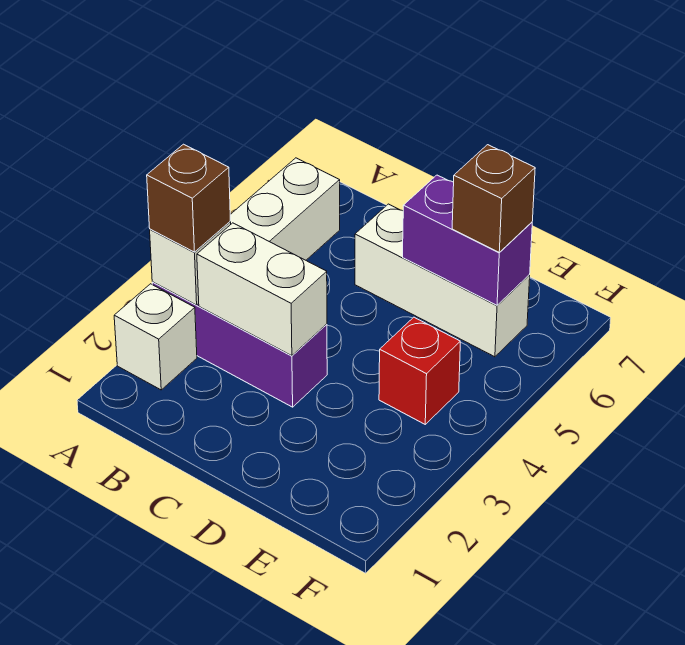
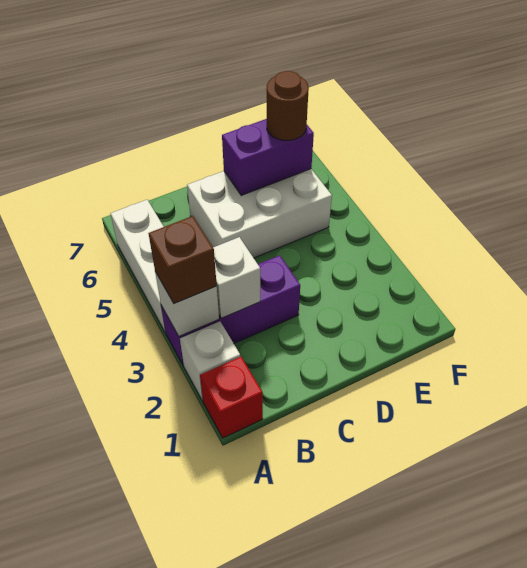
white brick B3:C3 level 2 -> white brick B3 level 2
white brick C6:E6 level 1 -> white brick C5:E6 level 1
red brick E4 level 1 -> red brick A1 level 1
brown brick E6 level 3 -> brown round brick E6 level 3

